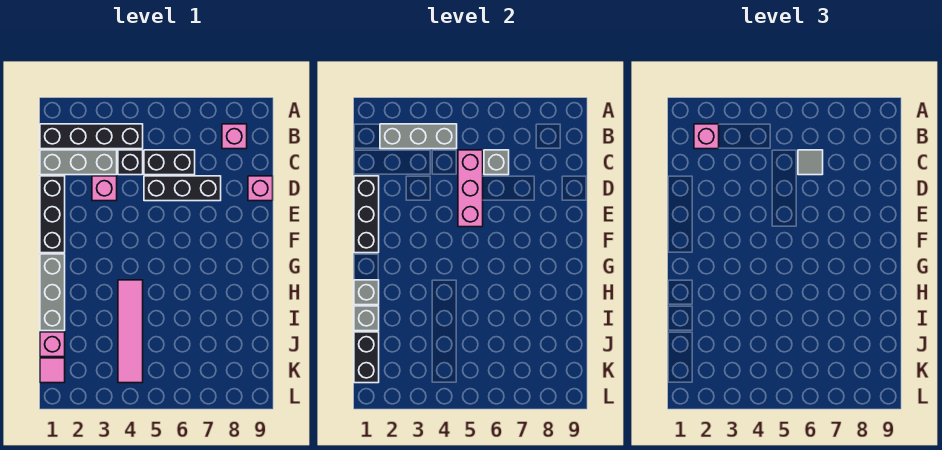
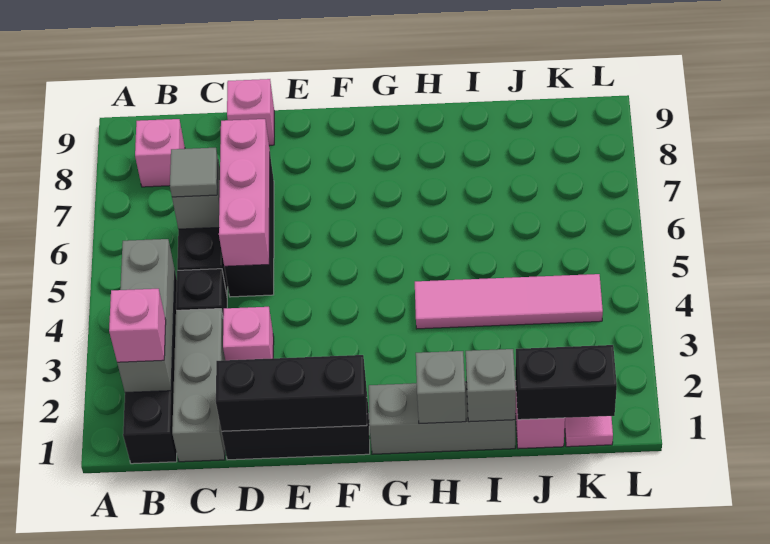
pink brick C5:E5 level 2 -> pink brick D5:D7 level 2

